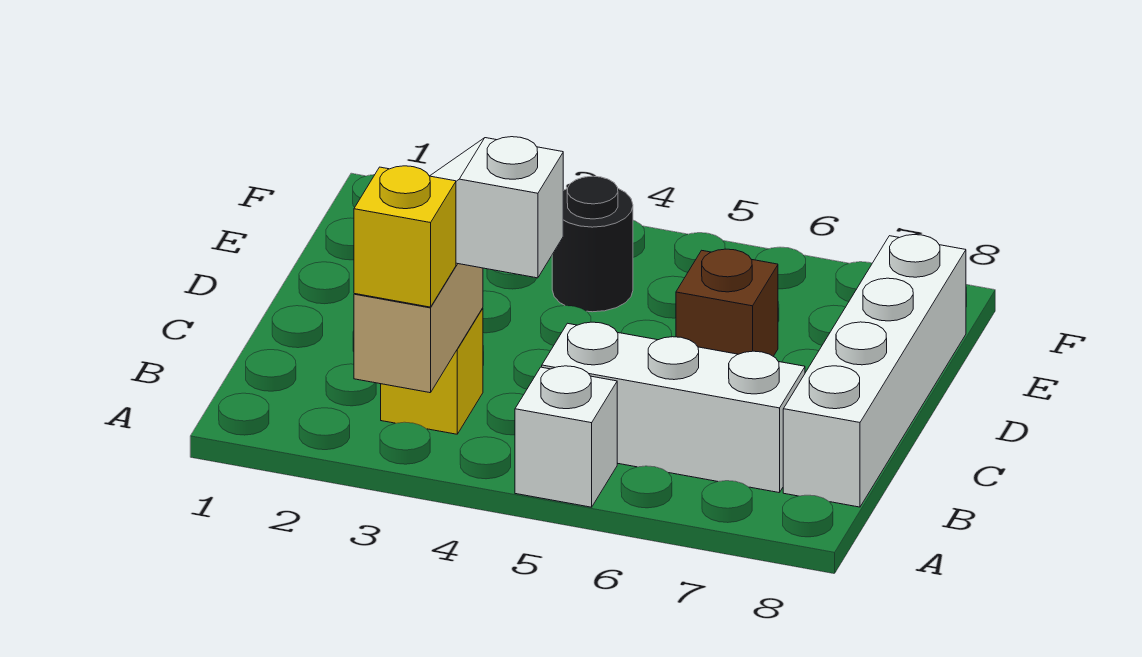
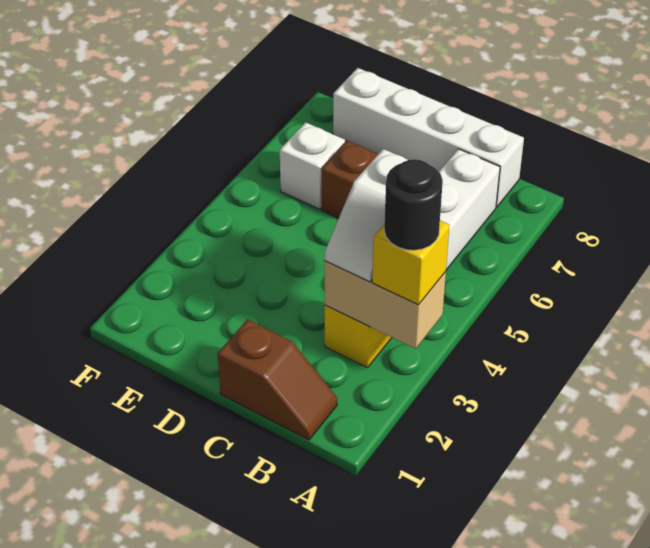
white brick A5 level 1 -> white brick E6 level 1
none -> brown slope B1:C1 level 1 top C
black round brick E4 level 1 -> black round brick A3 level 4

